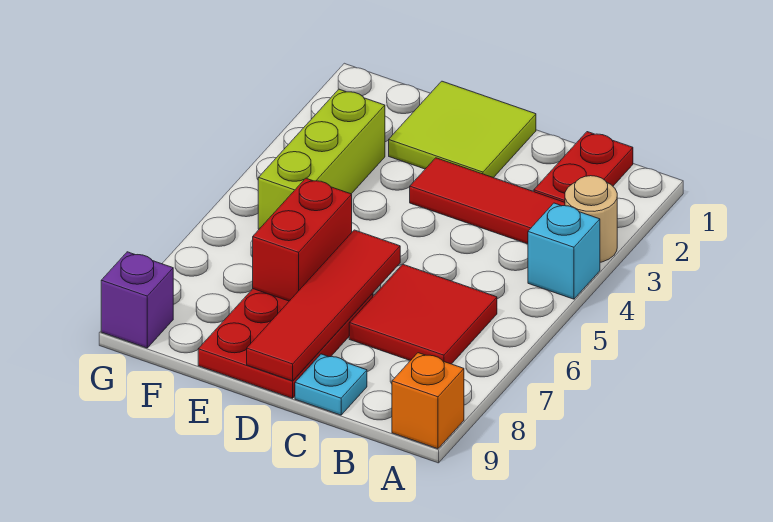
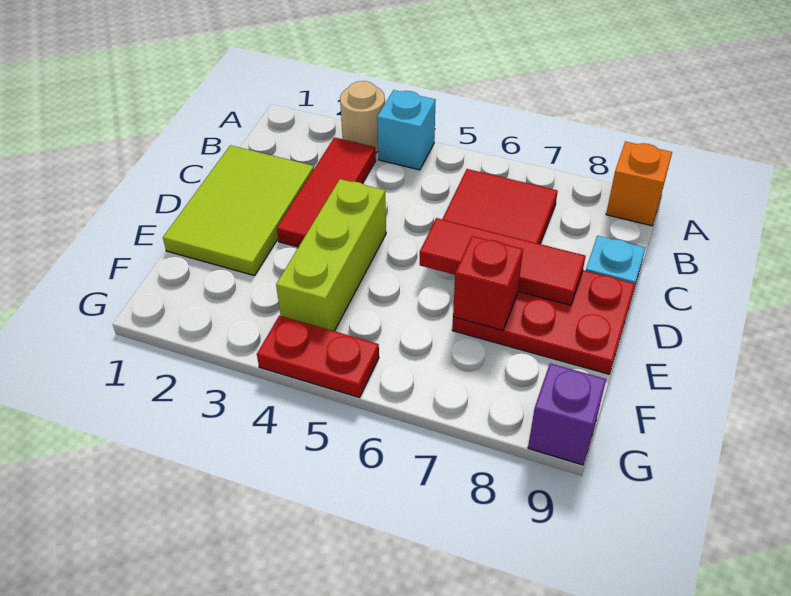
red plate B1:B2 level 1 -> red plate G4:G5 level 1
lime tile D1:E2 level 1 -> lime tile C1:E2 level 1
red tile D6:D9 level 2 -> red tile D6:D8 level 2
red brick E6:E7 level 2 -> red brick E7 level 2
lime brick F3:F5 level 1 -> lime brick D4:F4 level 1

